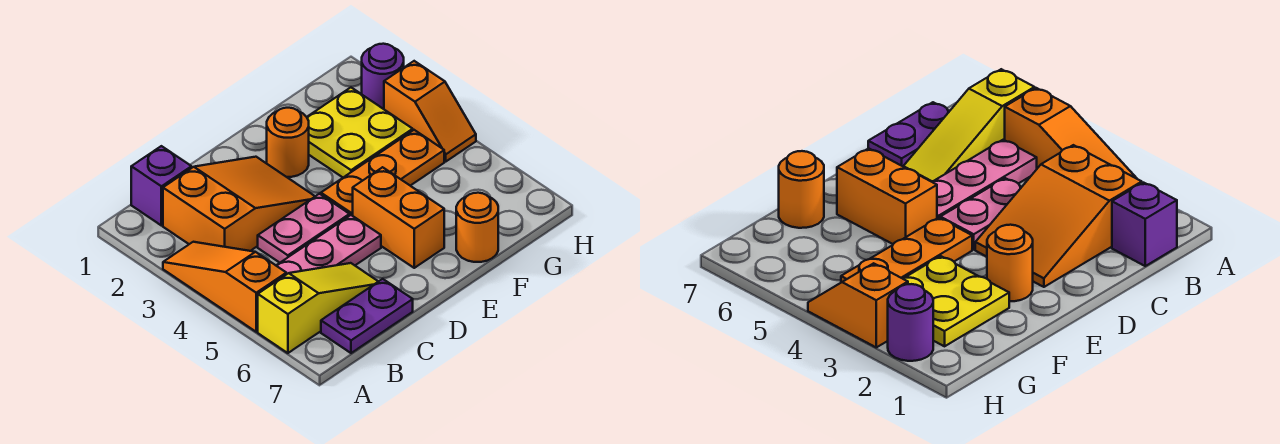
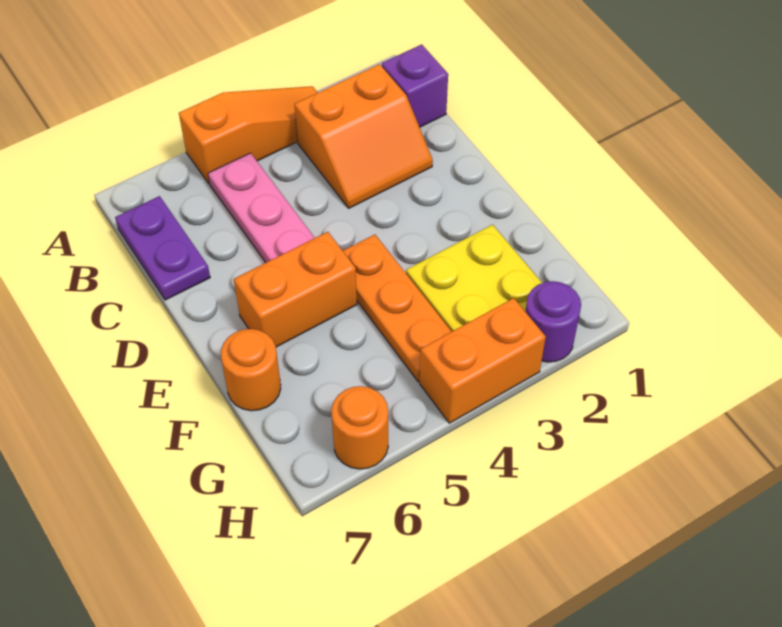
yellow slope A6:C6 level 1 top A -> none
orange slope B2:D3 level 1 top B -> orange slope B2:C3 level 1 top B
pink plate C4:D4 level 1 -> none
orange round brick E2 level 1 -> orange round brick H6 level 1
orange slope H3:H4 level 1 top 3 -> orange brick H3:H4 level 1

